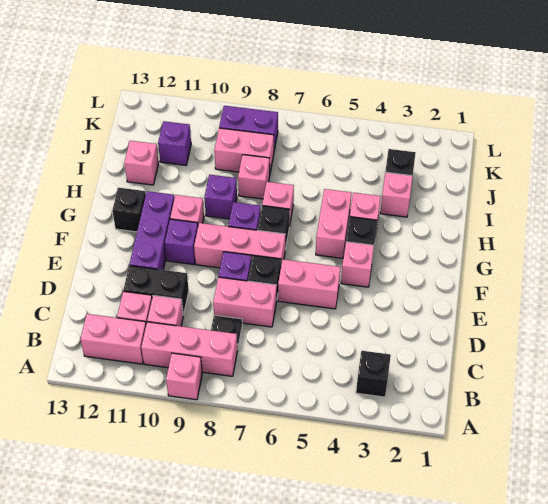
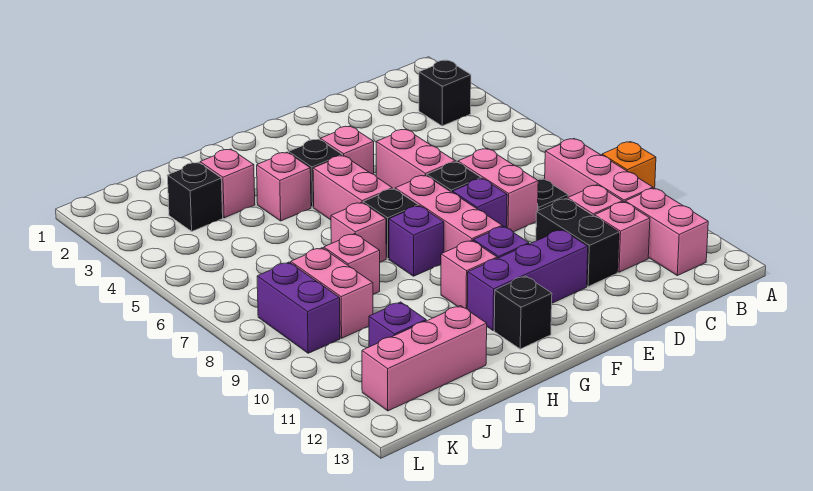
pink brick A9 level 1 -> orange brick A9 level 1
pink brick G5:H5 level 1 -> pink brick G5:G6 level 1
purple brick H9 level 1 -> none
pink brick I12 level 1 -> pink brick I12:K12 level 1

